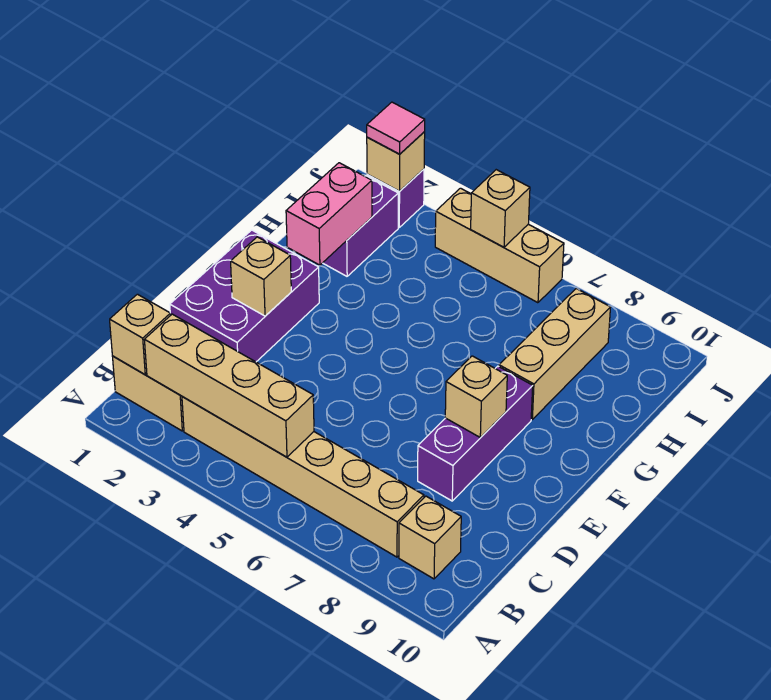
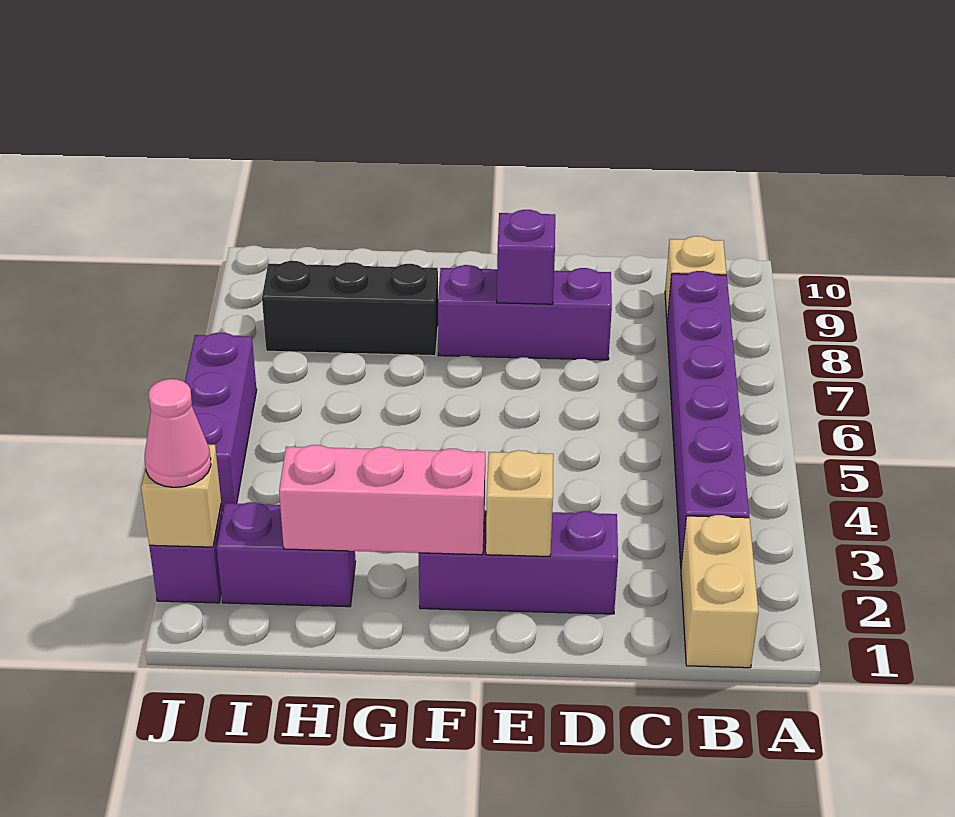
tan brick B1 level 2 -> none
tan brick B2:B5 level 2 -> none
tan brick B3:B8 level 1 -> purple brick B3:B8 level 1
purple brick D1:F2 level 1 -> purple brick D2:F2 level 1
tan brick E8 level 2 -> purple brick E8 level 2
pink brick G2:H2 level 2 -> pink brick F2:H2 level 2
tan brick G8:I8 level 1 -> black brick G8:I8 level 1
pink tile J2 level 3 -> pink cone J2 level 3
tan brick J4:J6 level 1 -> purple brick J4:J6 level 1
tan brick J5 level 2 -> none

